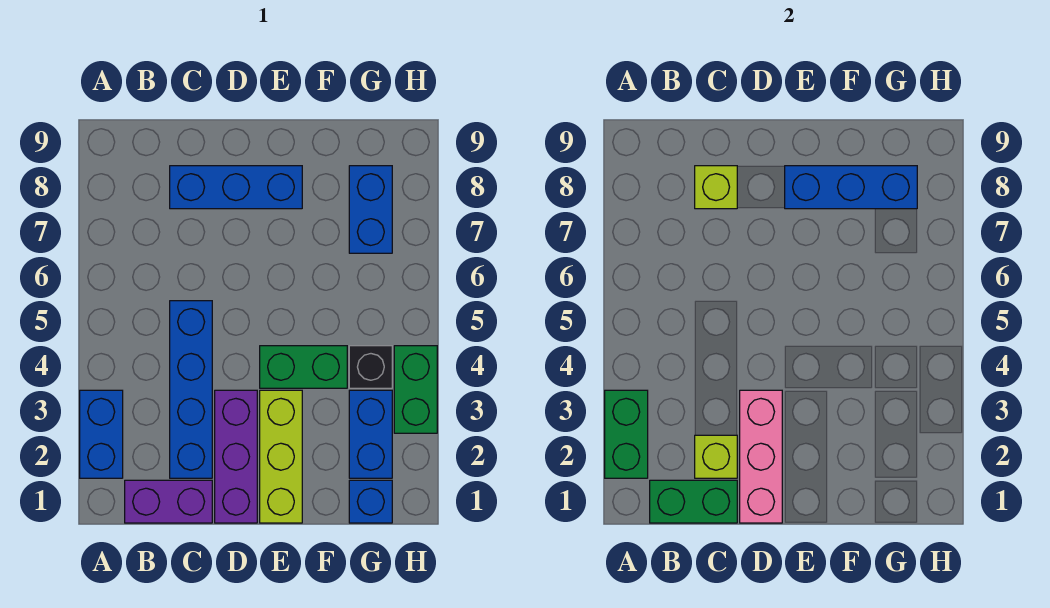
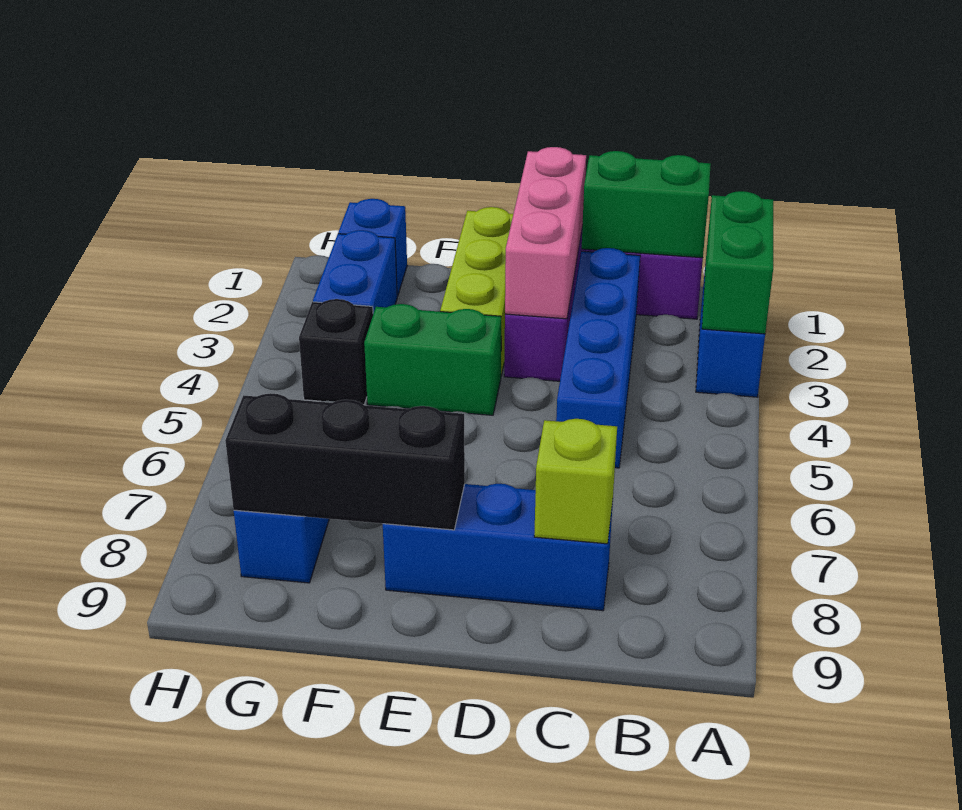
lime brick C2 level 2 -> none
blue brick E8:G8 level 2 -> black brick E8:G8 level 2
green brick H3:H4 level 1 -> none

